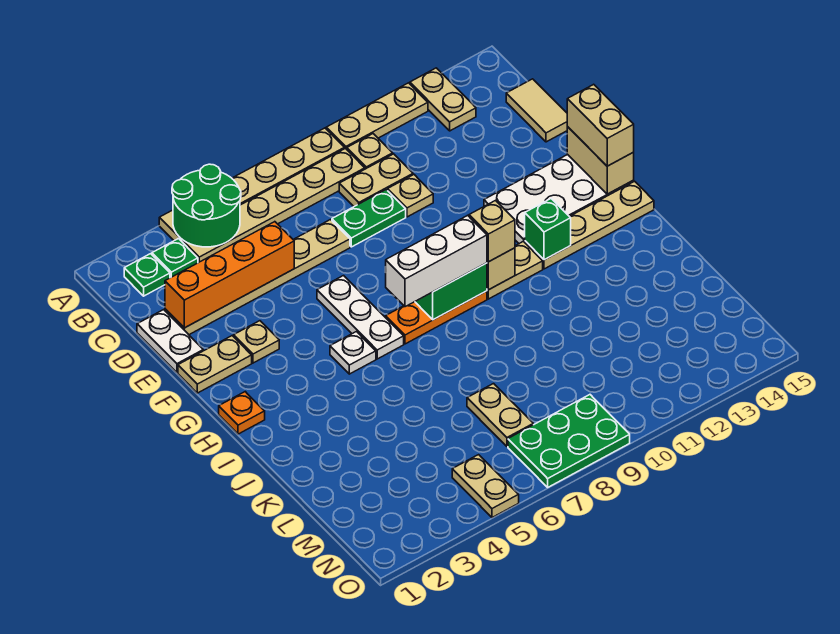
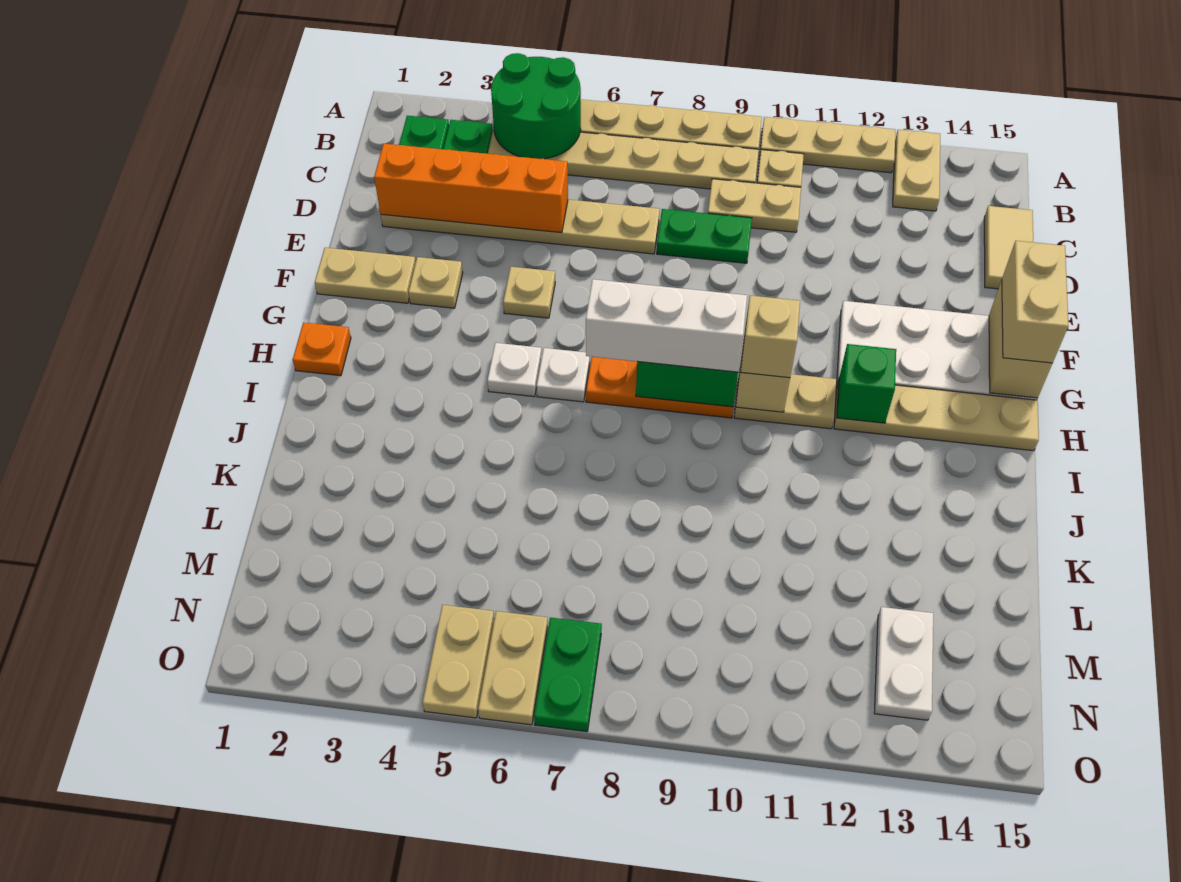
white plate D1:E1 level 1 -> white plate M13:N13 level 1
tan plate D10 level 1 -> tan plate F5 level 1
white plate F6:H6 level 1 -> white plate H6 level 1
tan plate L7:M7 level 1 -> tan plate N6:O6 level 1
green plate N7:O9 level 1 -> green plate N7:O7 level 1

